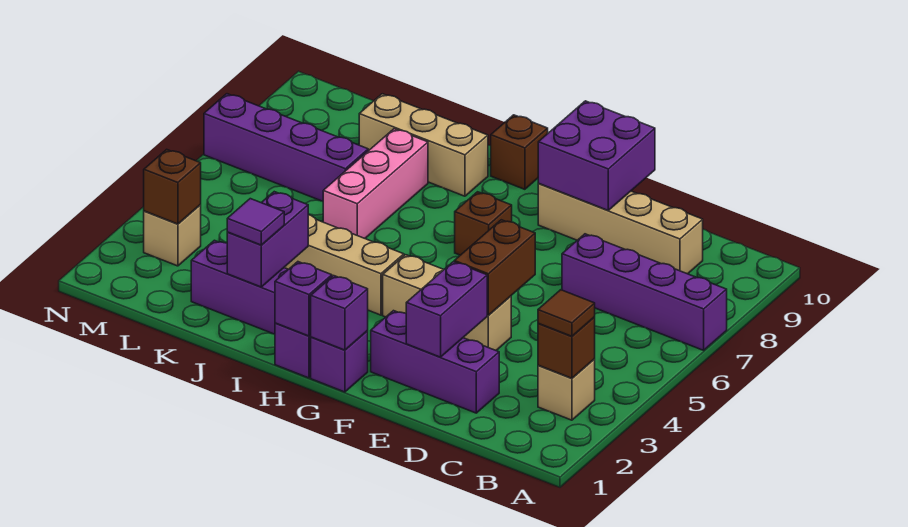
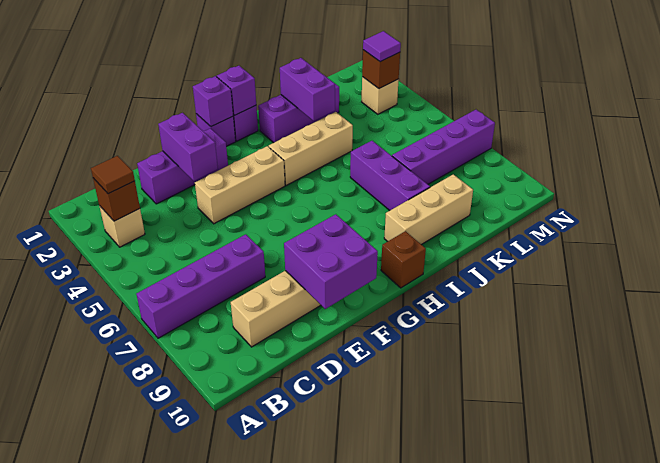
brown brick E4:E5 level 2 -> none
brown brick G7 level 1 -> none
purple tile J2 level 3 -> purple tile M3 level 3
pink brick J6:J8 level 1 -> purple brick J6:J8 level 1

